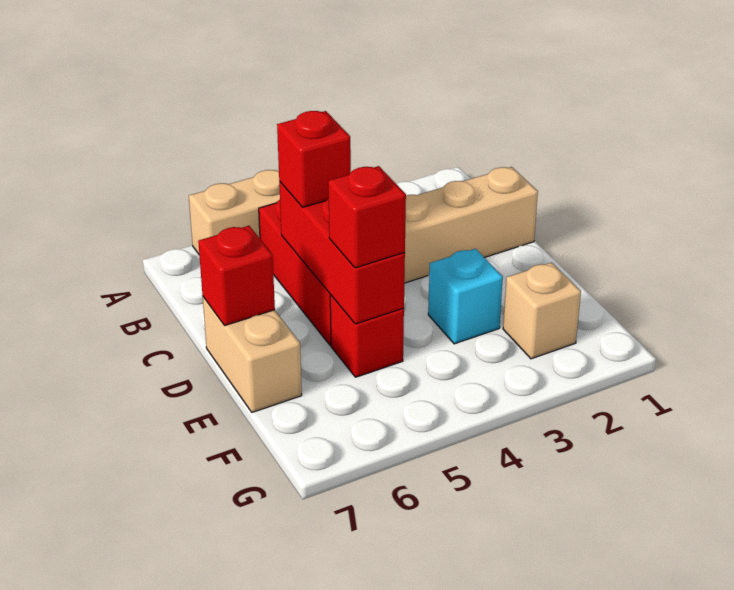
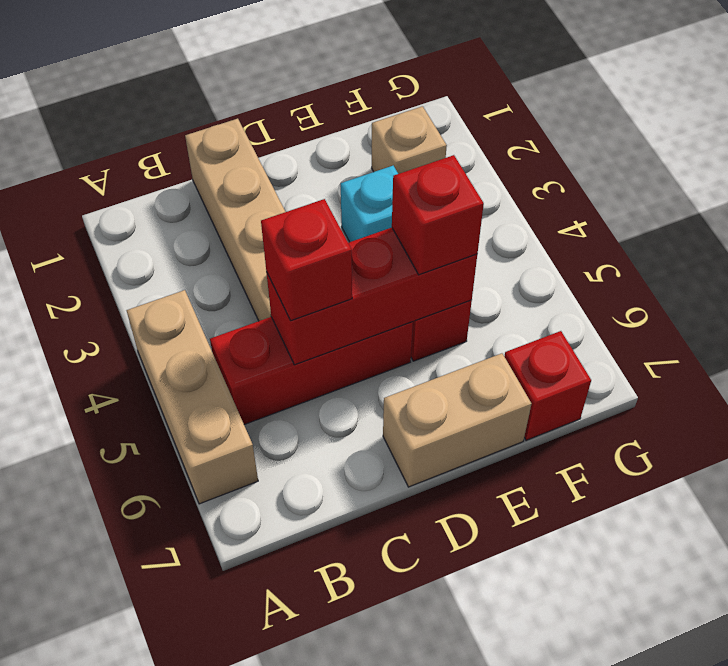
red brick D7 level 2 -> red brick F7 level 1

